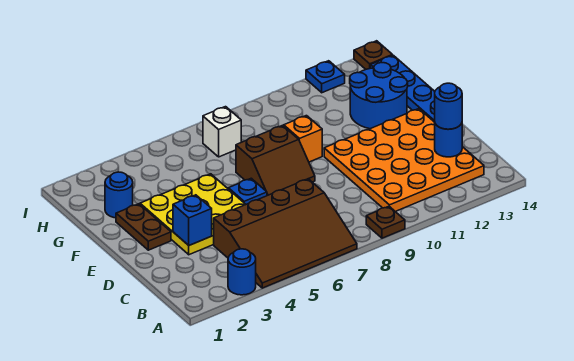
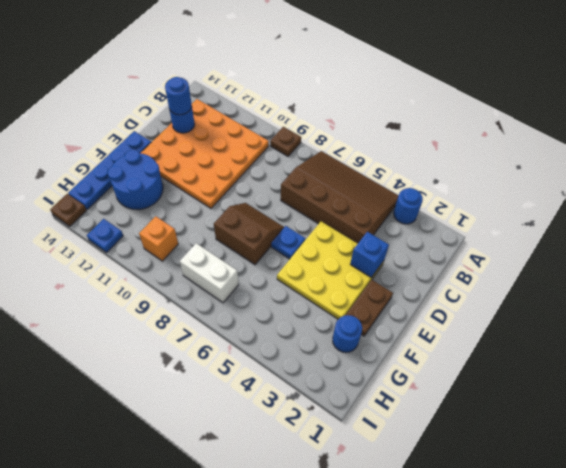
orange brick F9 level 1 -> orange brick H10 level 1
white brick H7 level 1 -> white brick H7:H8 level 1

